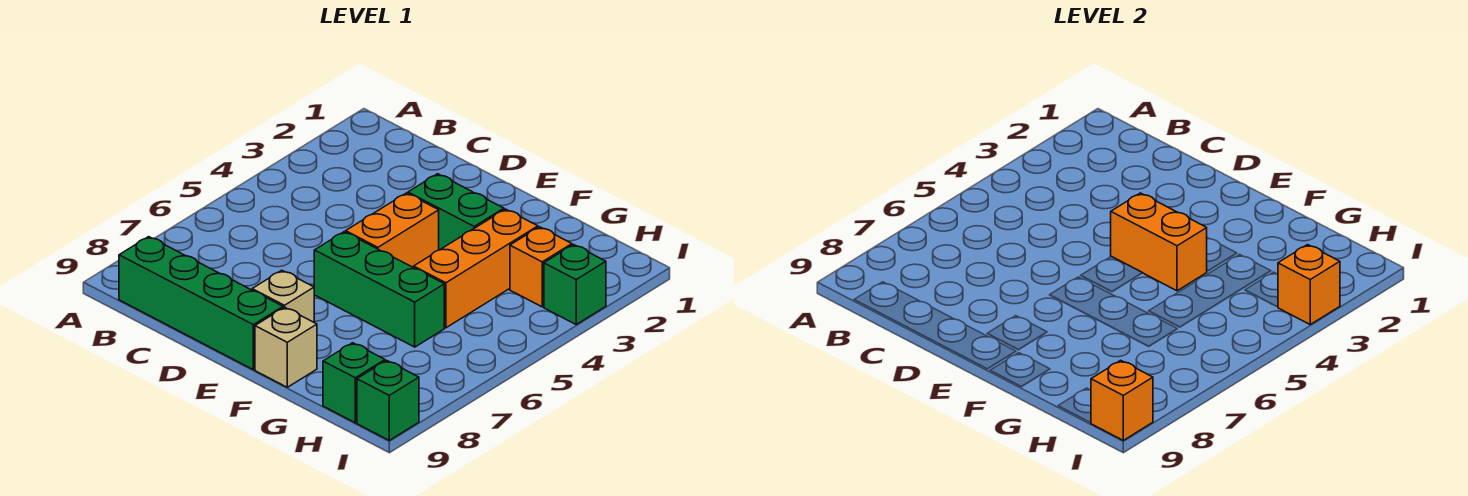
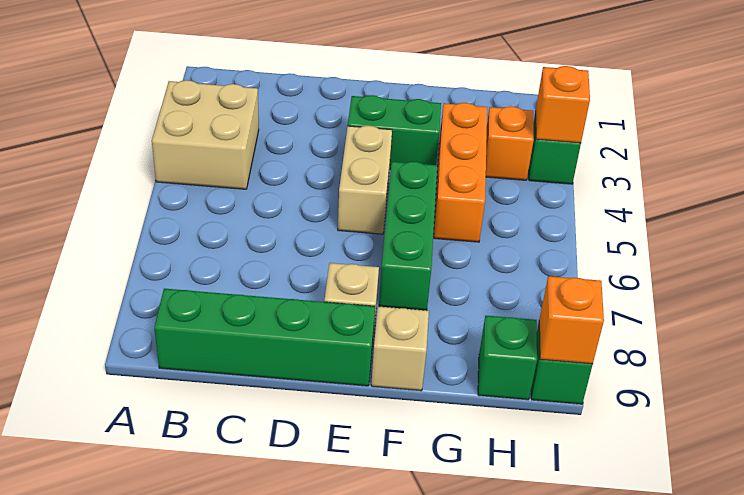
none -> tan brick A3:B4 level 1
orange brick E4:E5 level 1 -> tan brick E4:E5 level 1
orange brick E4:F4 level 2 -> none
green brick E6:G6 level 1 -> green brick F5:F7 level 1

